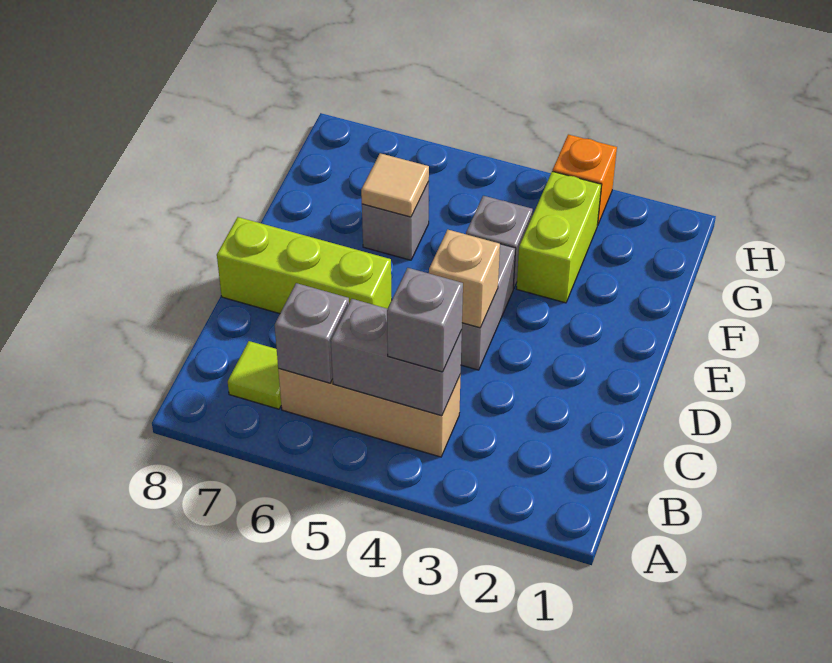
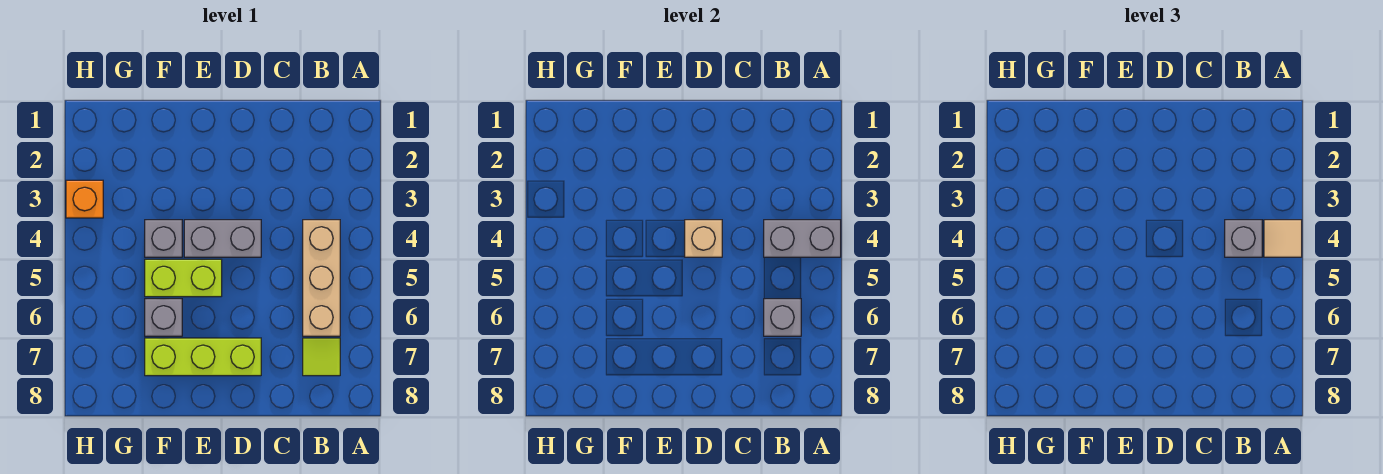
grey brick B4:B5 level 2 -> grey brick A4:B4 level 2
lime brick D6:D8 level 1 -> lime brick D7:F7 level 1
lime brick F3:G3 level 1 -> lime brick E5:F5 level 1
tan tile F6 level 2 -> tan tile A4 level 3

